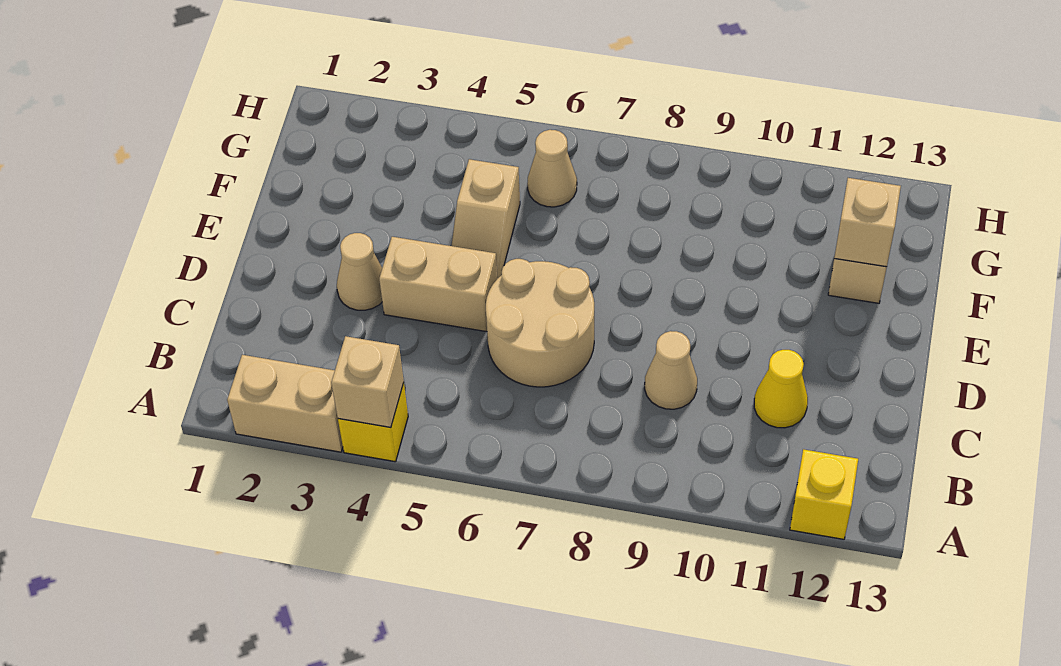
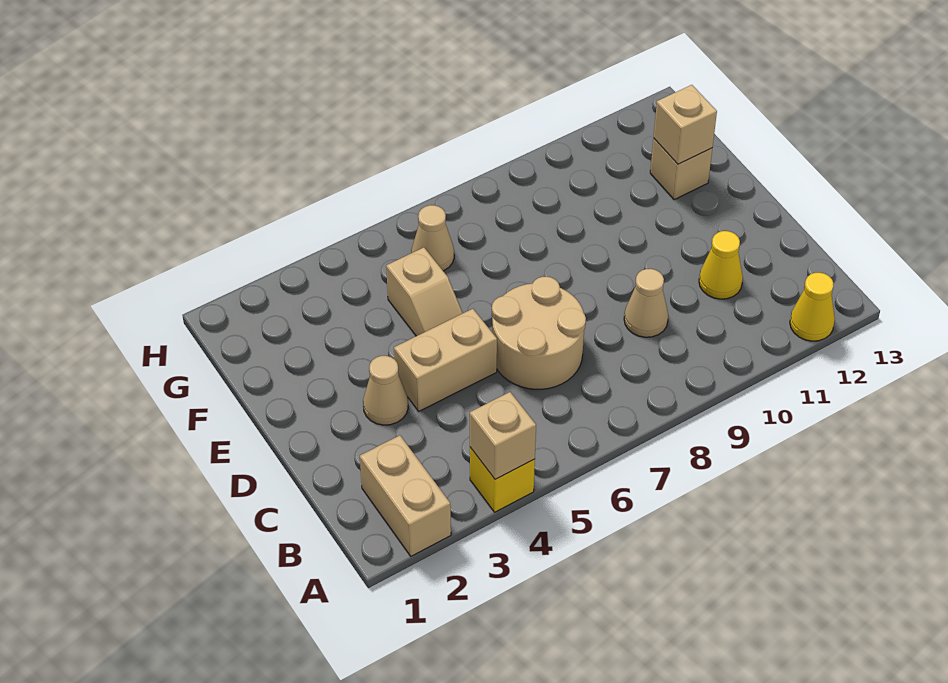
tan brick A2:A3 level 1 -> tan brick A2:B2 level 1
yellow brick A12 level 1 -> yellow cone A12 level 1

